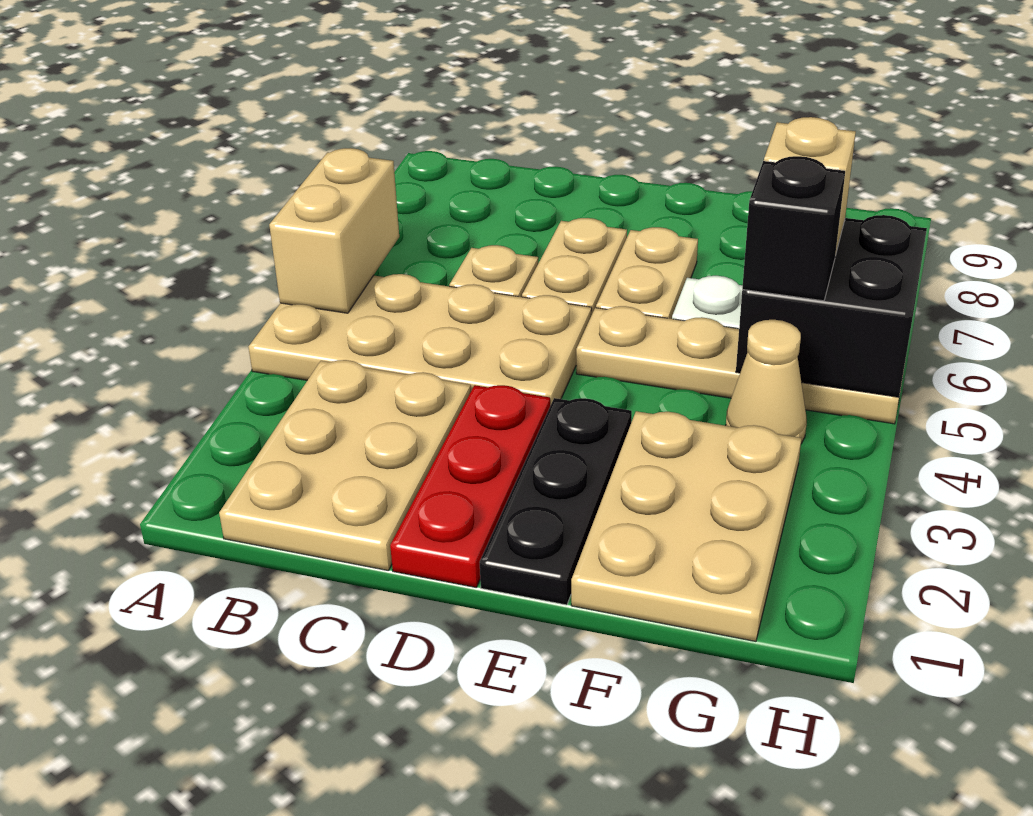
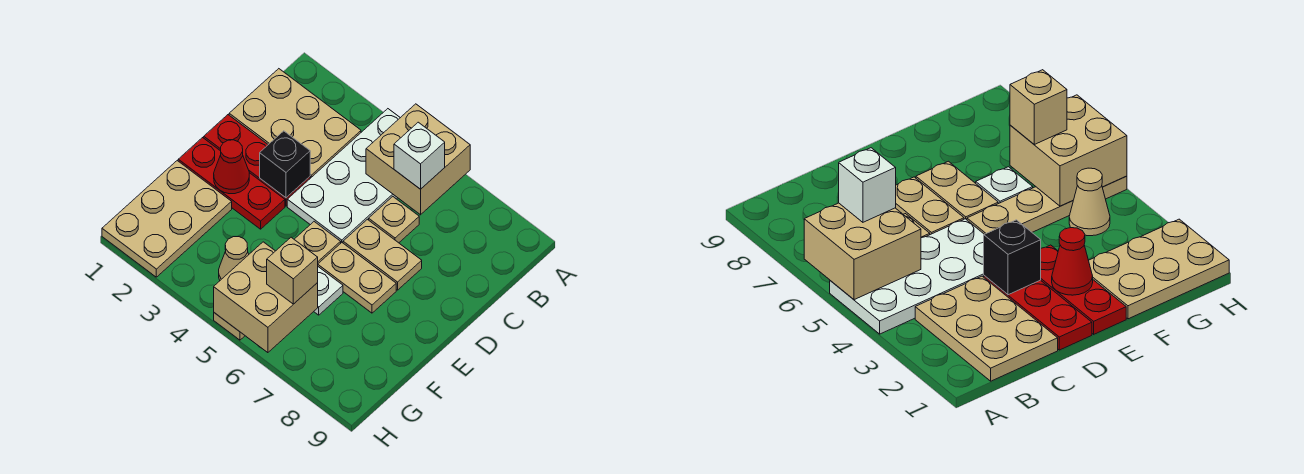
tan plate A4:D5 level 1 -> white plate A4:D5 level 1
tan brick A5:A6 level 2 -> tan brick A5:B6 level 2
none -> white brick B6 level 3
black plate E1:E3 level 1 -> red plate E1:E3 level 1
none -> red cone E2 level 2
tan plate F1:G3 level 1 -> tan plate F1:H2 level 1
black brick G5:H6 level 2 -> tan brick G5:H6 level 2
black brick G5 level 3 -> black brick D3 level 2

